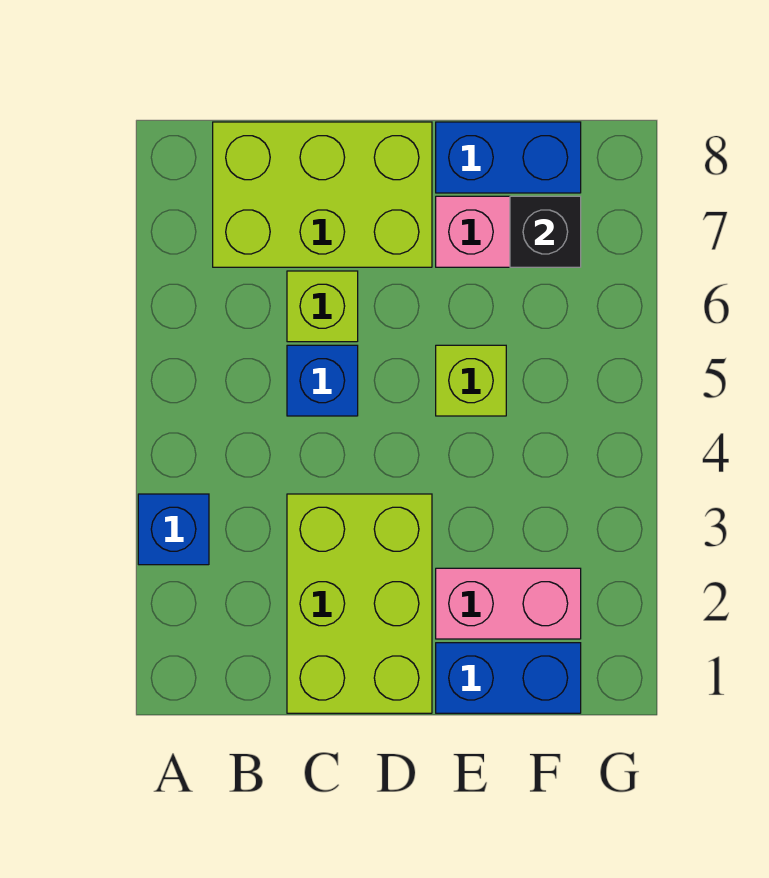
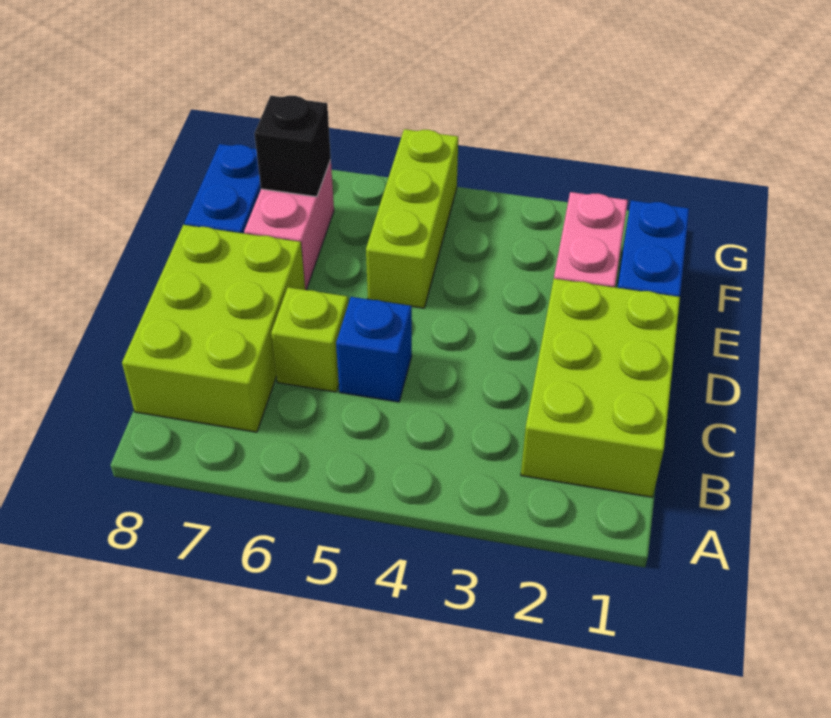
blue brick A3 level 1 -> none
lime brick C1:D3 level 1 -> lime brick B1:D2 level 1
lime brick E5 level 1 -> lime brick E5:G5 level 1

